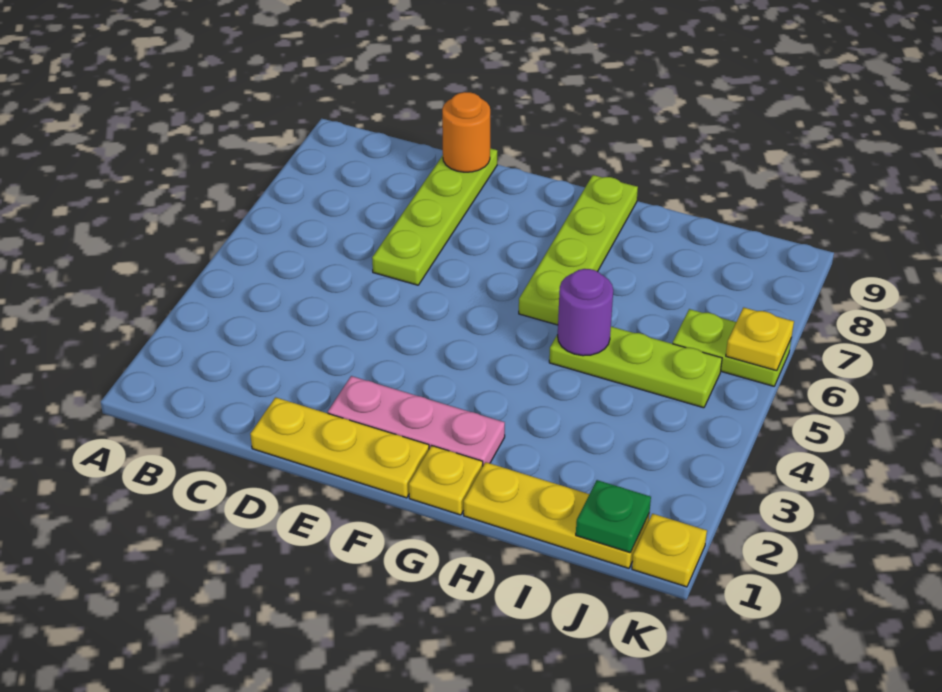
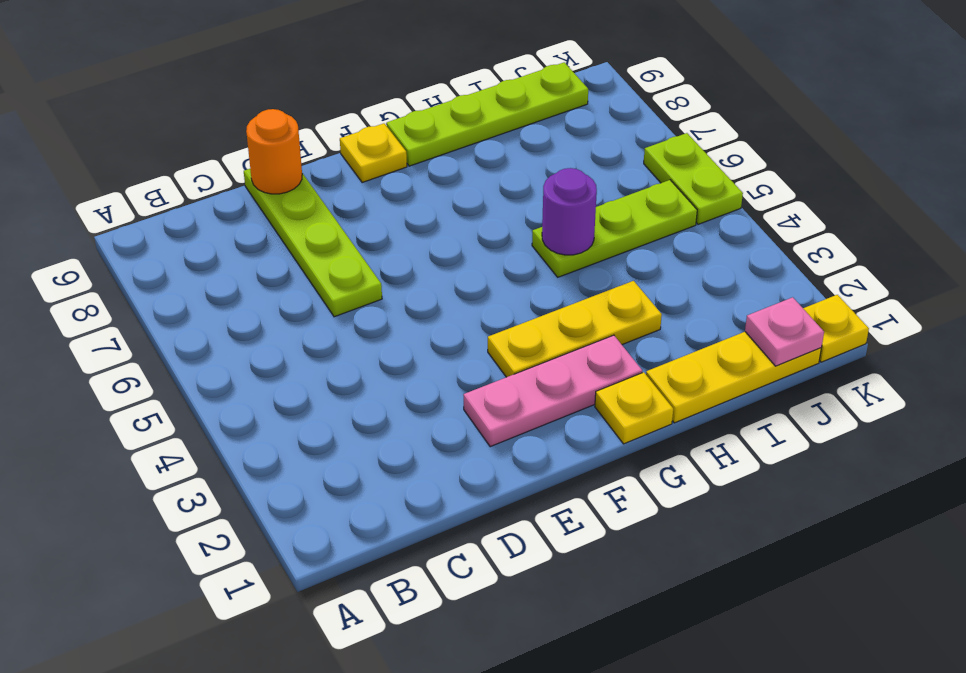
yellow plate D1:F1 level 1 -> yellow plate F3:H3 level 1
lime plate G6:G9 level 1 -> lime plate G9:J9 level 1
green plate J1 level 2 -> pink plate J1 level 2
lime plate J6:K6 level 1 -> lime plate K5:K6 level 1
yellow plate K6 level 2 -> yellow plate F9 level 1

